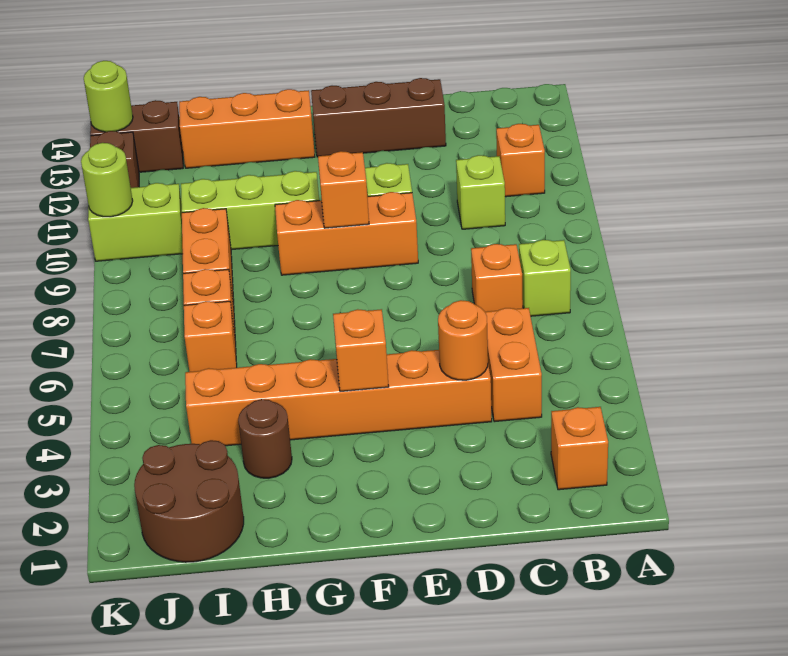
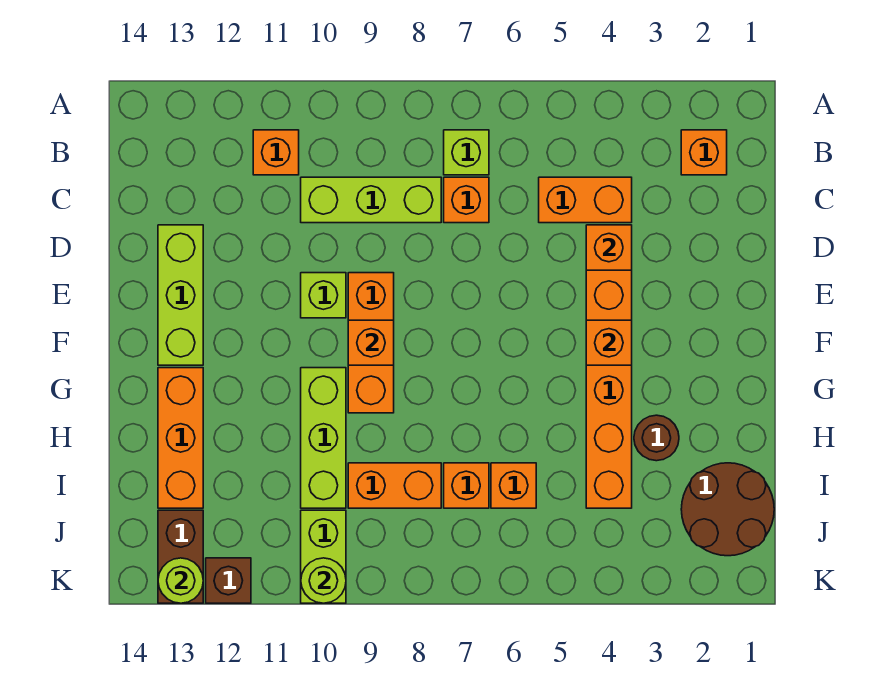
lime brick C10 level 1 -> lime brick C8:C10 level 1
orange round brick D4 level 2 -> orange brick D4 level 2
brown brick D13:F13 level 1 -> lime brick D13:F13 level 1

